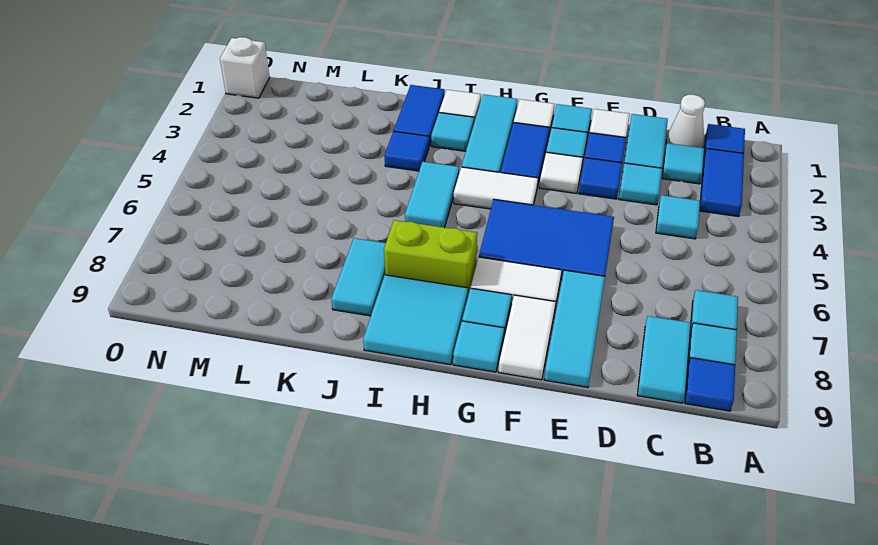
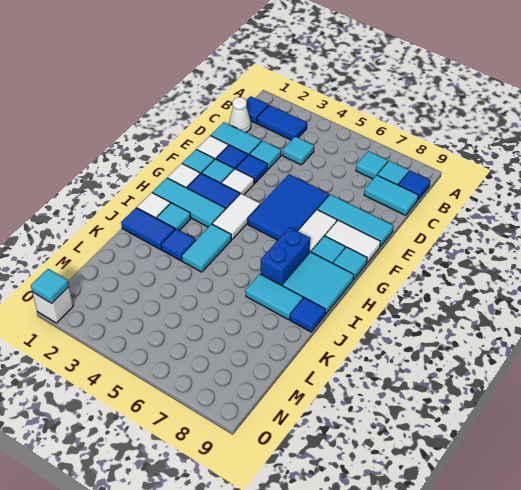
cyan tile C2 level 1 -> cyan tile O1 level 2
lime brick H7:I7 level 1 -> blue brick H7:I7 level 1
cyan tile I4:I5 level 1 -> cyan tile I4:J4 level 1
none -> blue tile J9 level 1

